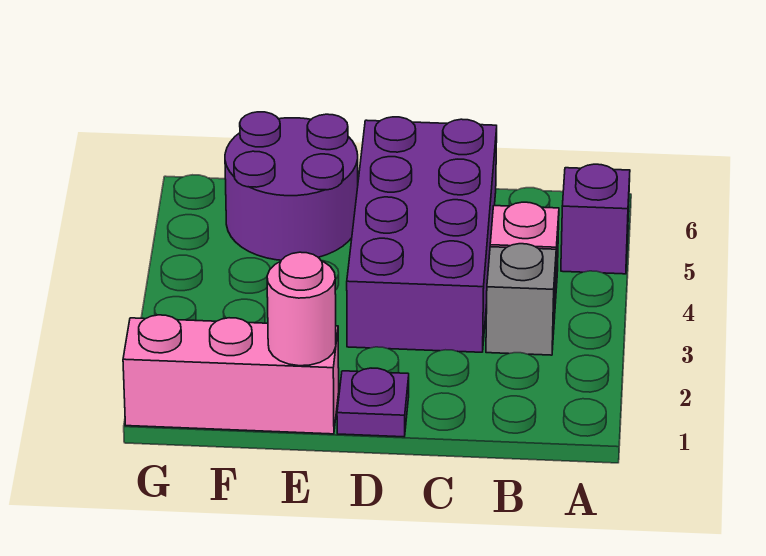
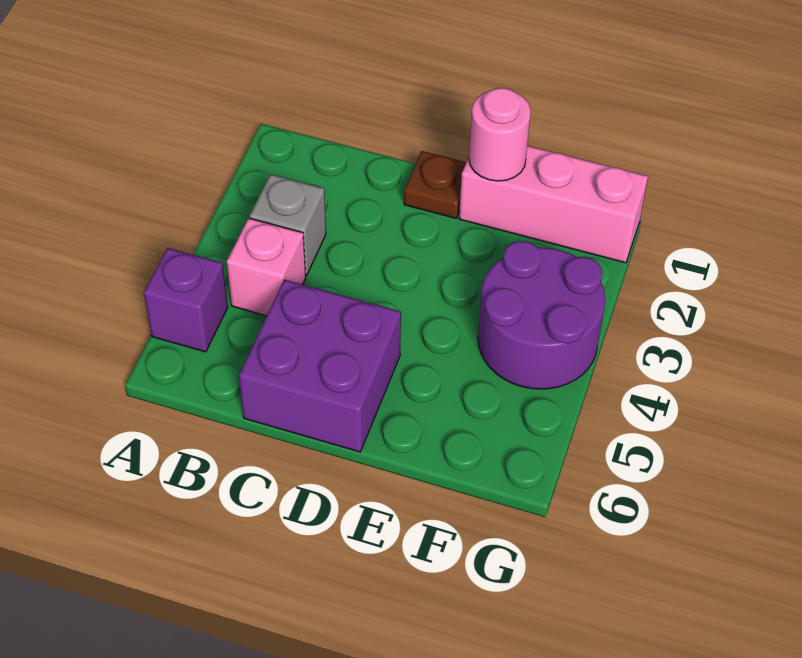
purple brick C3:D6 level 1 -> purple brick C5:D6 level 1
purple plate D1 level 1 -> brown plate D1 level 1
purple round brick E5:F6 level 1 -> purple round brick F3:G4 level 1

